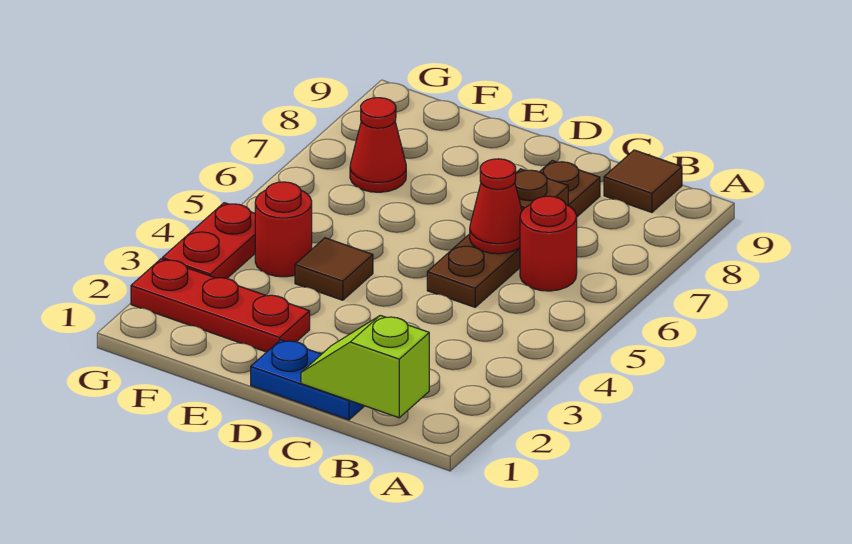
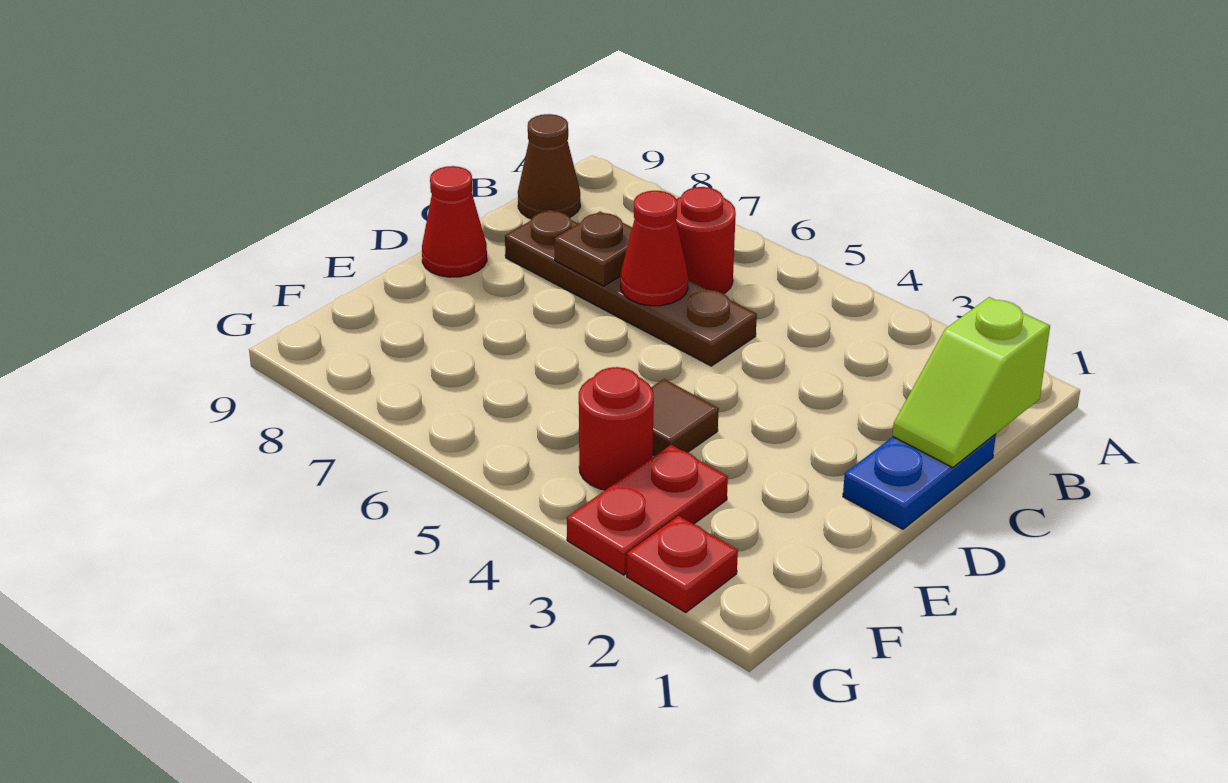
brown tile B9 level 1 -> brown cone B9 level 1
red plate E2:G2 level 1 -> red plate G2 level 1
red cone F7 level 1 -> red cone D9 level 1
red plate G3:G4 level 1 -> red plate F3:G3 level 1

